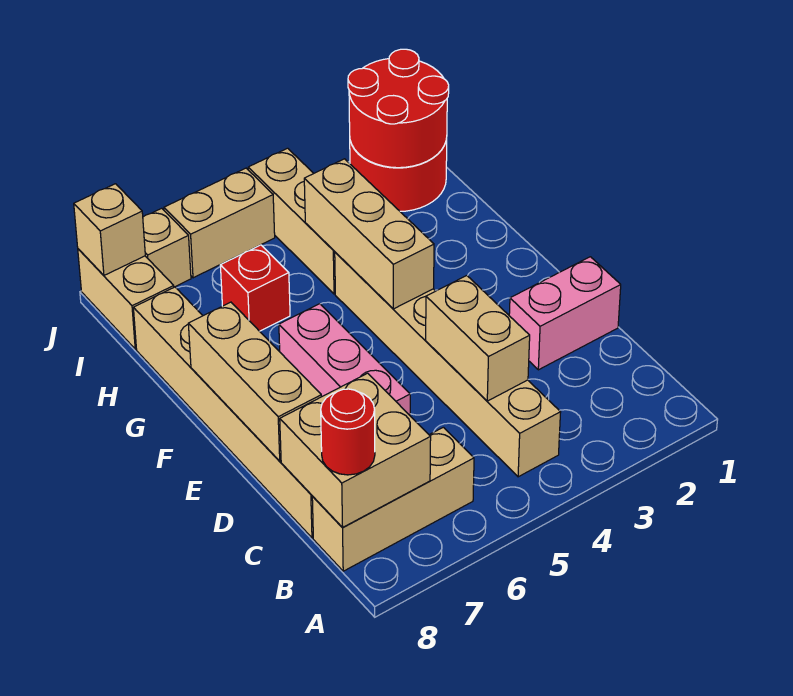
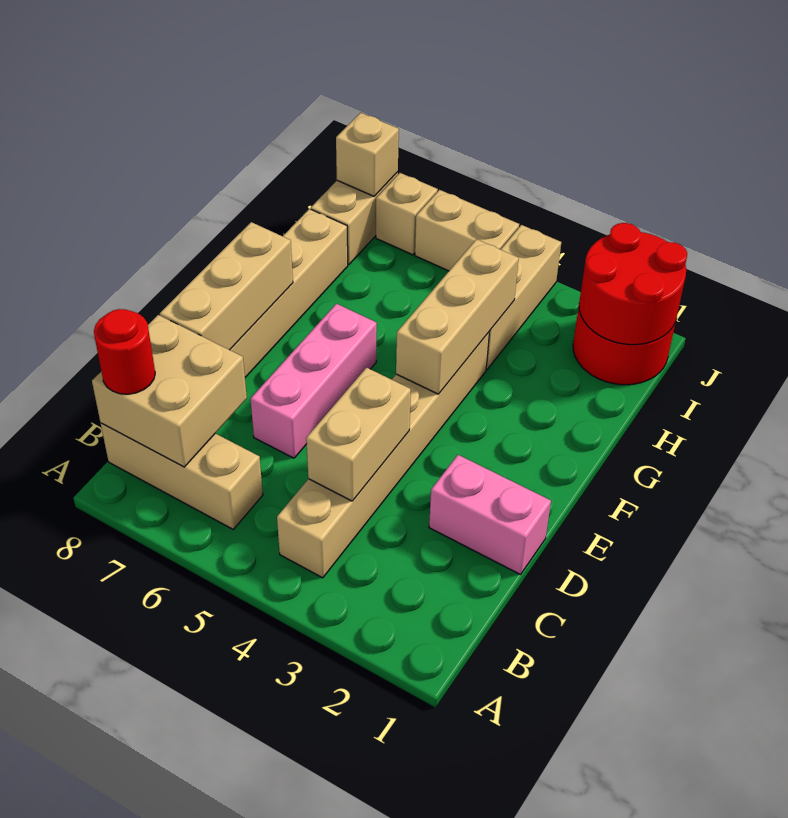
red brick H6 level 1 -> none

